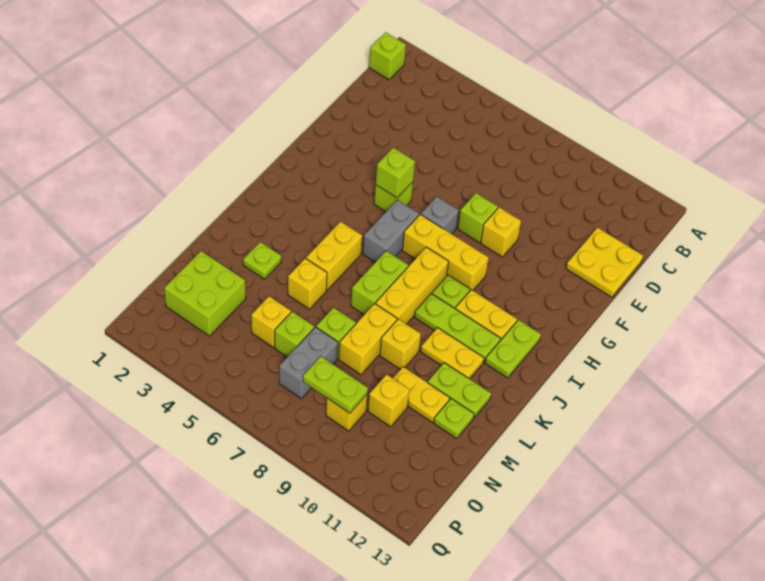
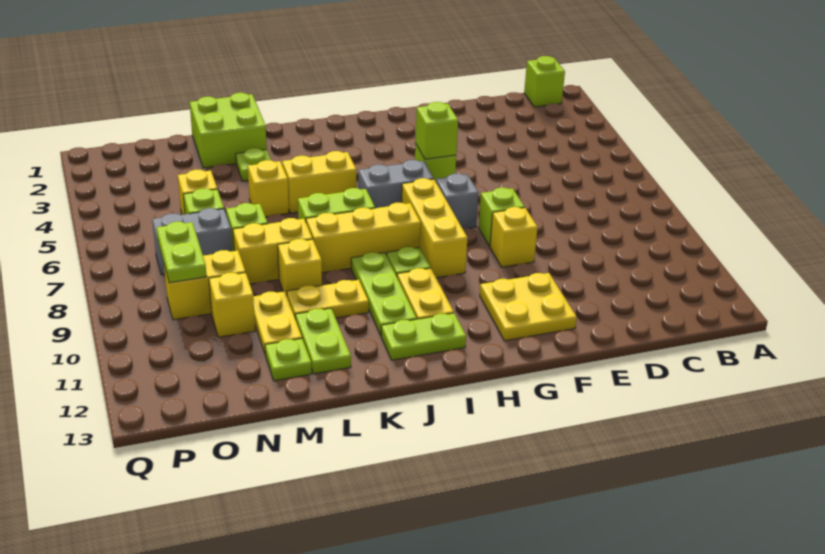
yellow plate D12:E13 level 1 -> yellow plate F11:G12 level 1
yellow plate K10:K11 level 1 -> yellow plate K10:L10 level 1
lime brick N2:O3 level 1 -> lime brick L1:M2 level 1
yellow brick O9 level 1 -> yellow brick N9:O9 level 1

